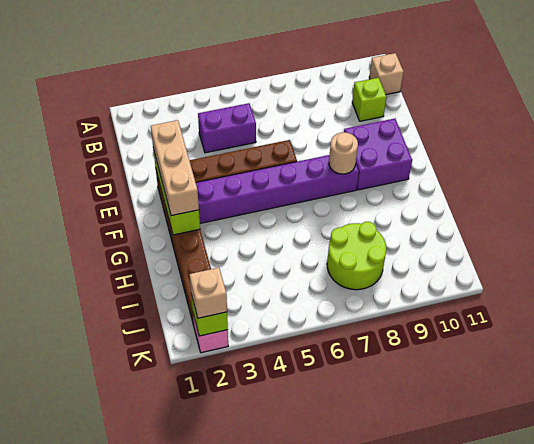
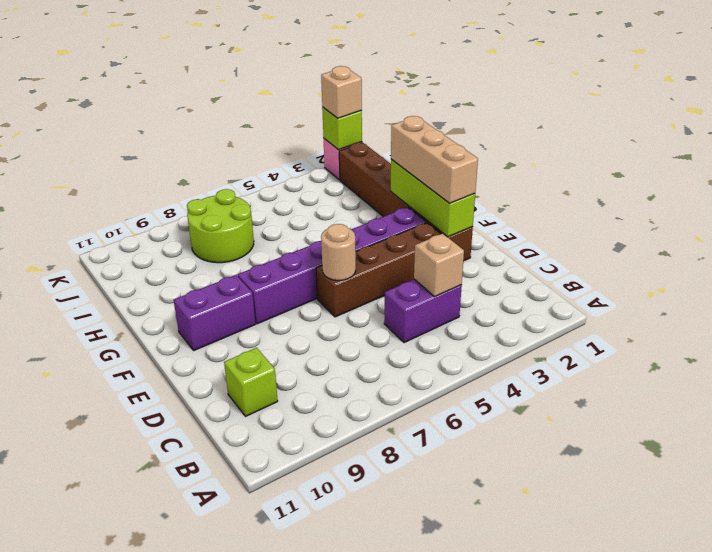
tan brick B11 level 1 -> tan brick C4 level 2
purple brick E9:F10 level 1 -> purple brick F9:F10 level 1
tan round brick F8 level 2 -> tan round brick E6 level 2

